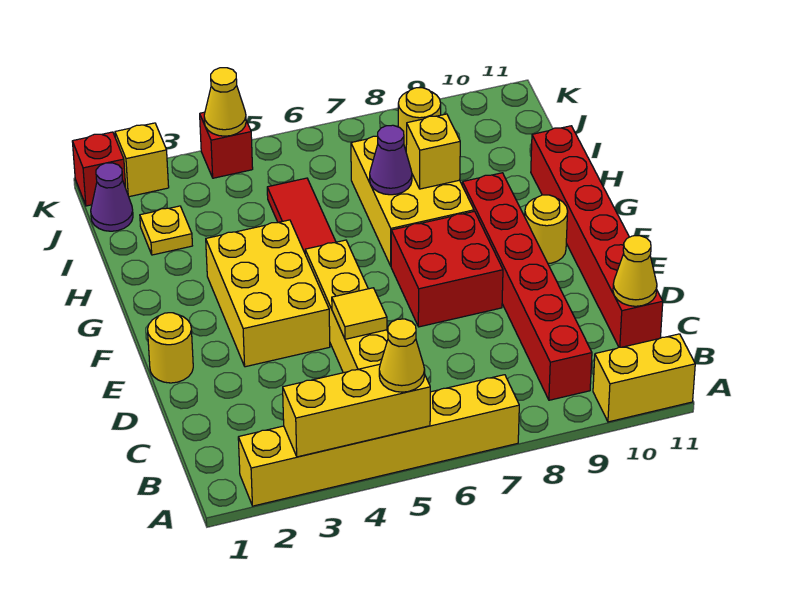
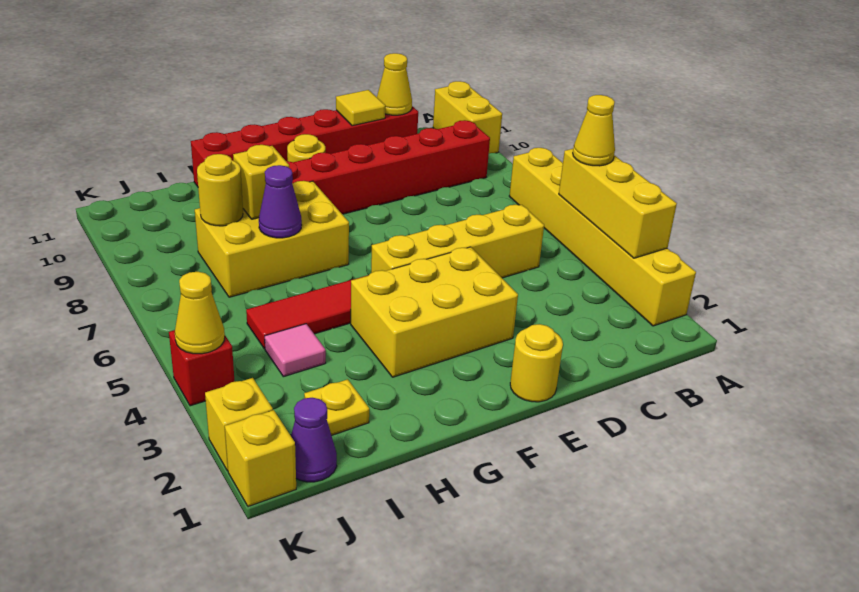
yellow tile D5 level 2 -> yellow tile D11 level 2
red brick E7:F8 level 1 -> none
none -> pink tile I4 level 1
red brick K1 level 1 -> yellow brick K1 level 1

